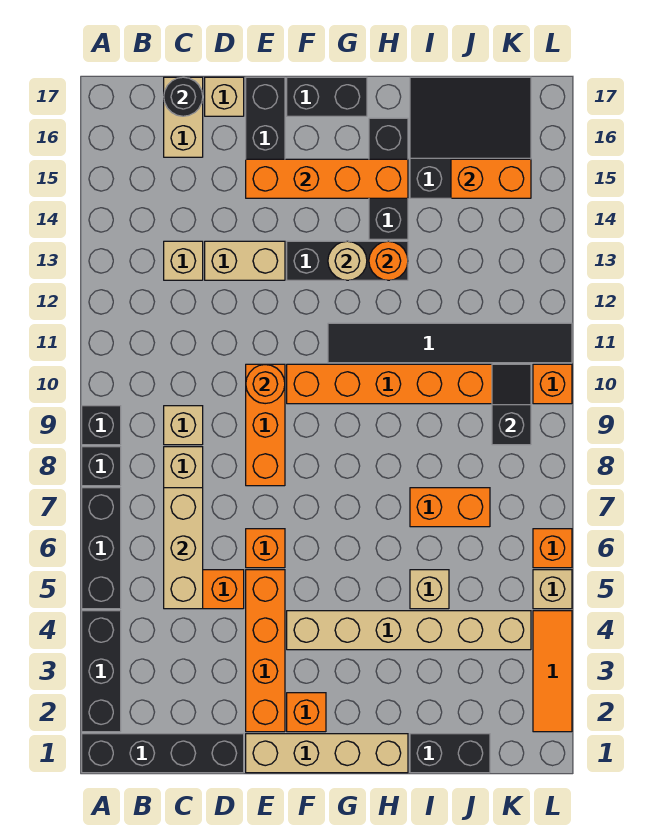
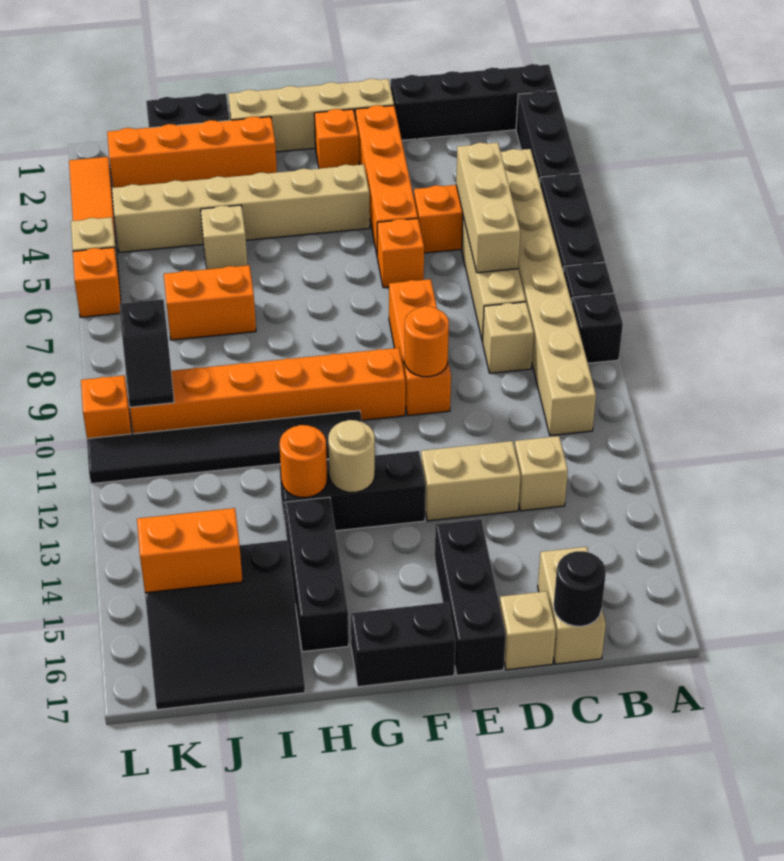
none -> tan brick B4:B11 level 1
orange brick E15:H15 level 2 -> orange brick H2:K2 level 1

